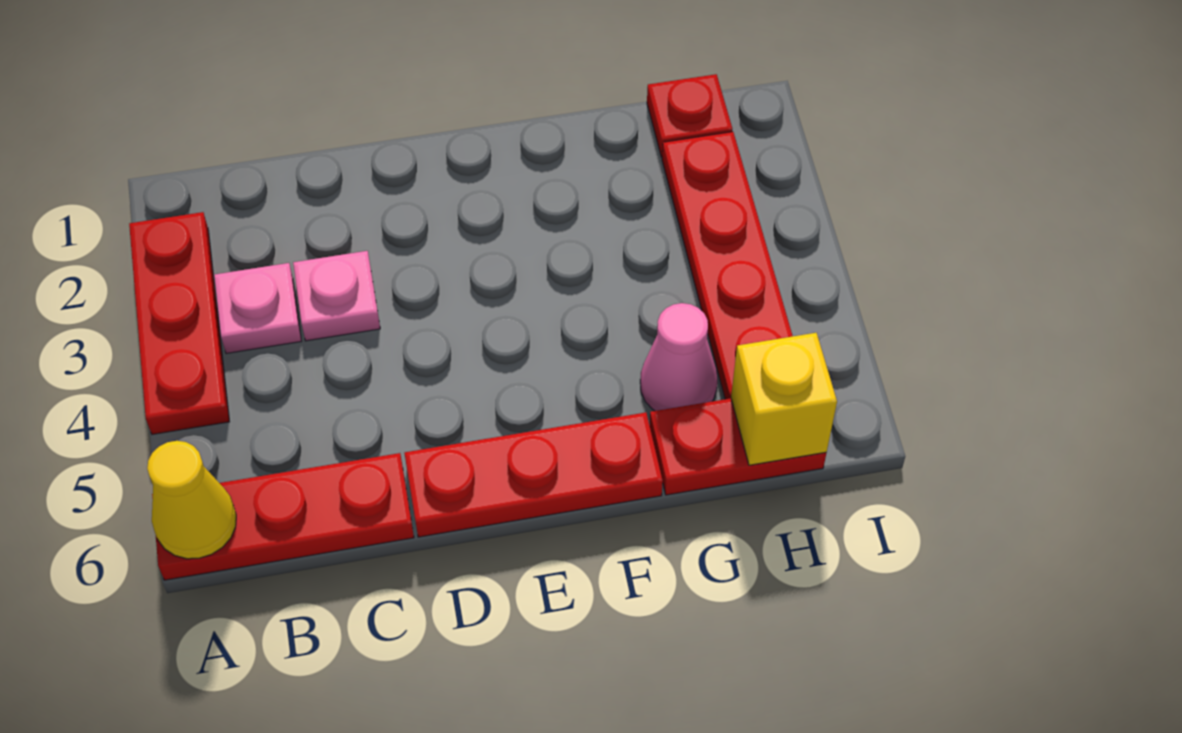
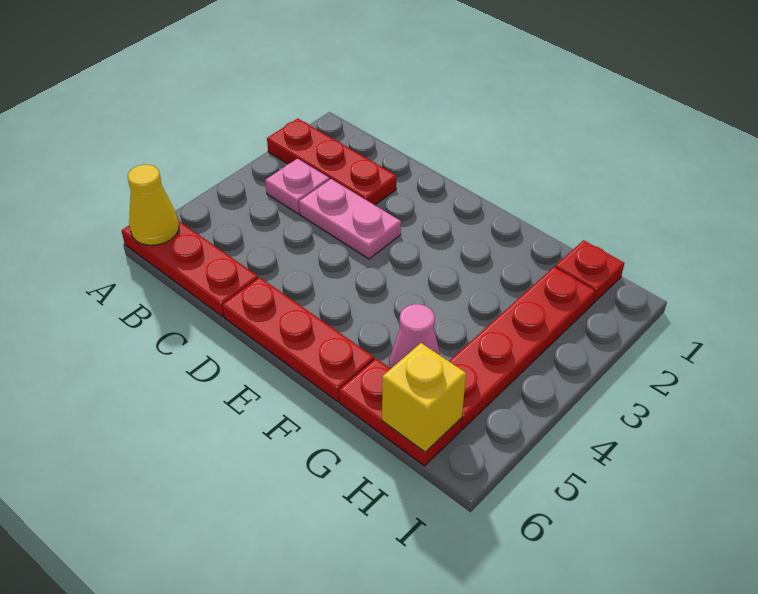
red plate A2:A4 level 1 -> red plate A2:C2 level 1
pink plate C3 level 1 -> pink plate C3:D3 level 1

